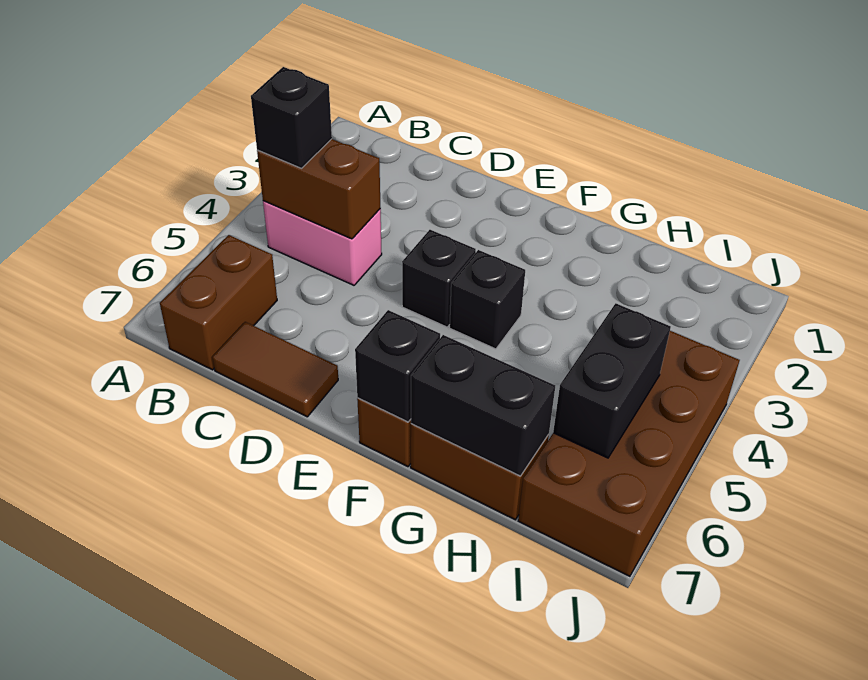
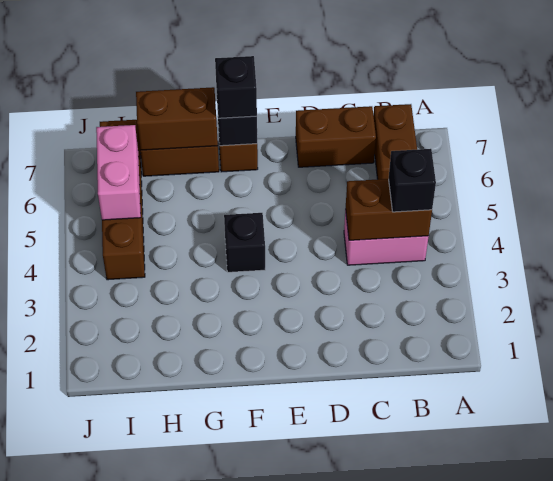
brown tile C7:D7 level 1 -> brown brick C7:D7 level 1
black brick E4 level 1 -> black brick F7 level 3
black brick G7:H7 level 2 -> brown brick G7:H7 level 2
brown brick I4:J7 level 1 -> brown brick I4:I7 level 1
black brick I5:I6 level 2 -> pink brick I5:I6 level 2

